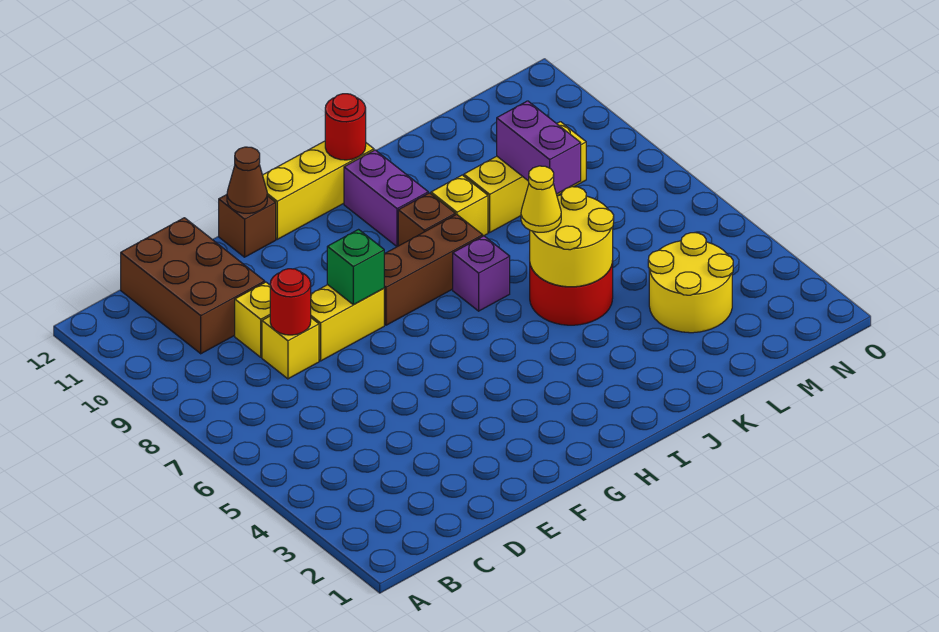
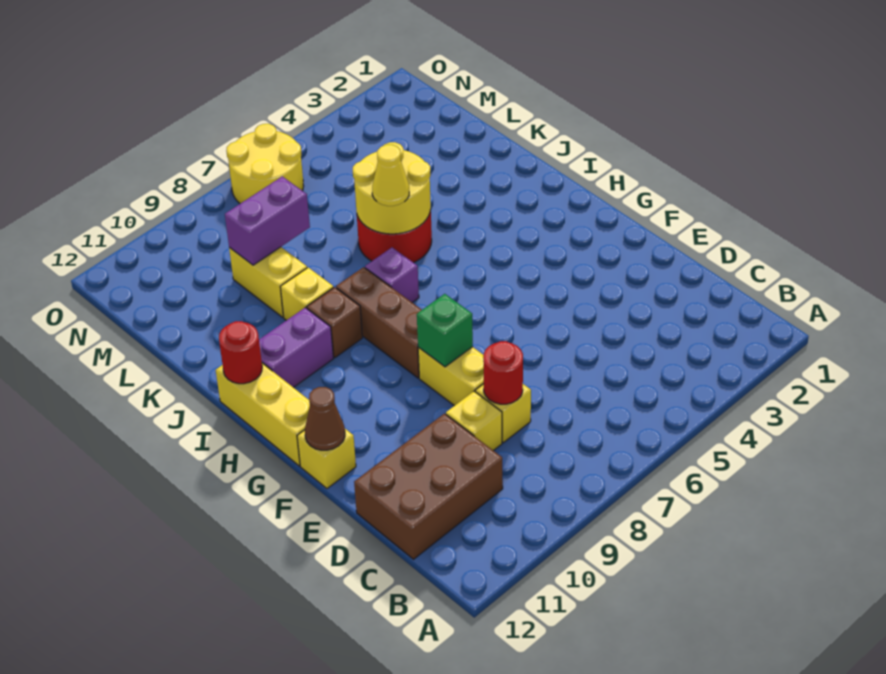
brown brick F12 level 1 -> yellow brick F12 level 1
yellow brick K9:M9 level 1 -> yellow brick K9:L9 level 1
yellow round brick L3:M4 level 1 -> yellow round brick N6:O7 level 1

